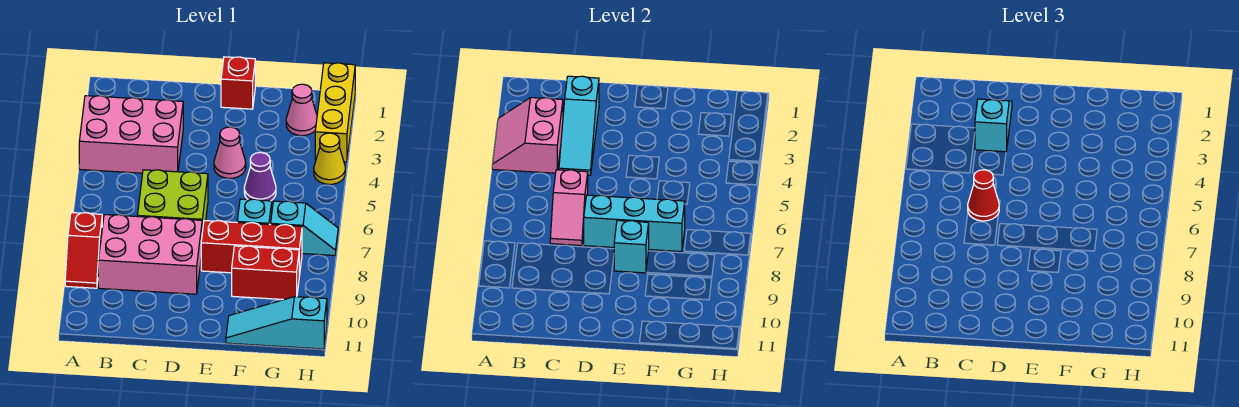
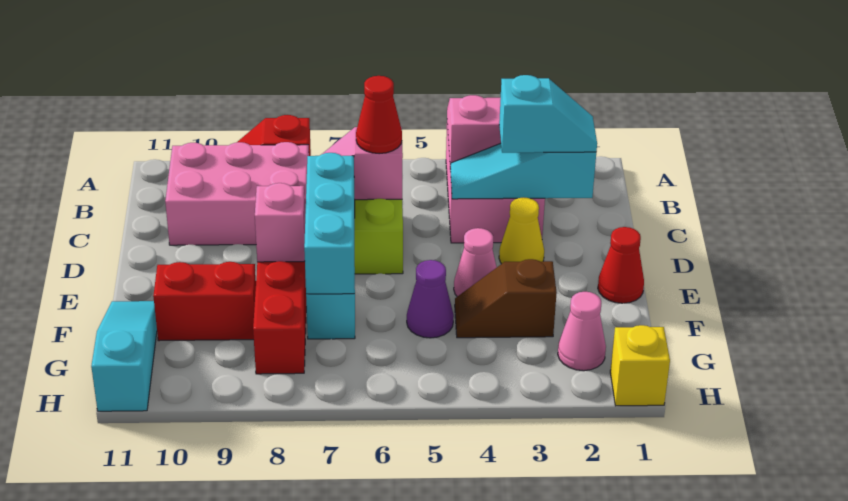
pink brick B8:D9 level 1 -> pink brick B8:C10 level 1
red brick E1 level 1 -> red cone E1 level 1
cyan brick E8 level 2 -> pink brick E8 level 2
none -> brown slope F3:F4 level 1 top 3
red brick F9:G9 level 1 -> red brick F9:F10 level 1
cyan slope G7:H7 level 1 top G -> none
yellow brick H1:H3 level 1 -> yellow brick H1 level 1
yellow cone H4 level 1 -> yellow cone D3 level 1

